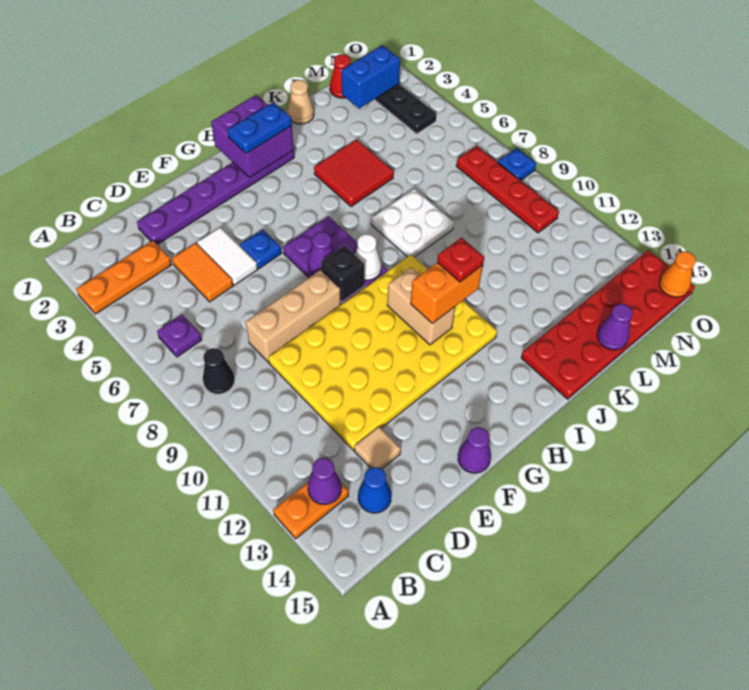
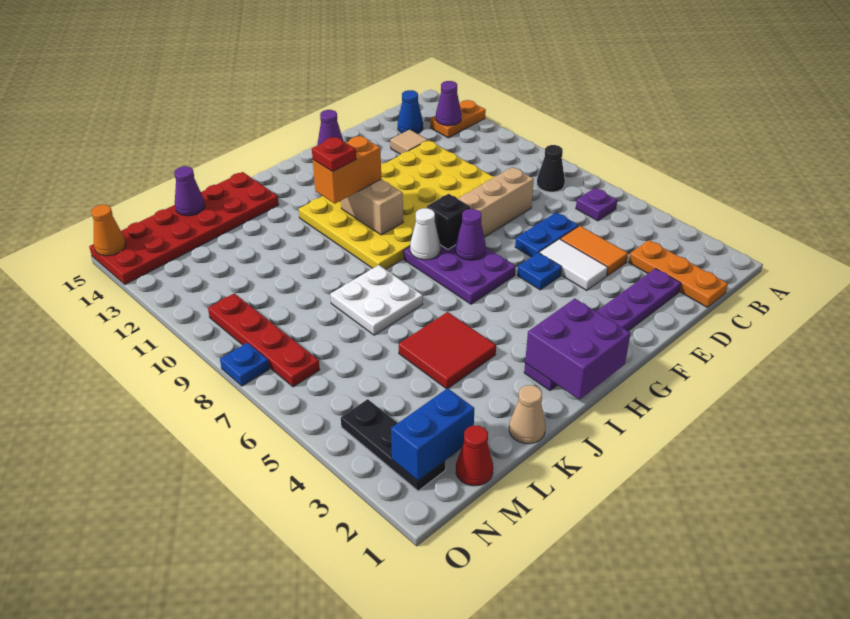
orange plate A3:C3 level 1 -> orange plate C1:C3 level 1
blue plate H2:I2 level 3 -> blue plate D6:E6 level 1

